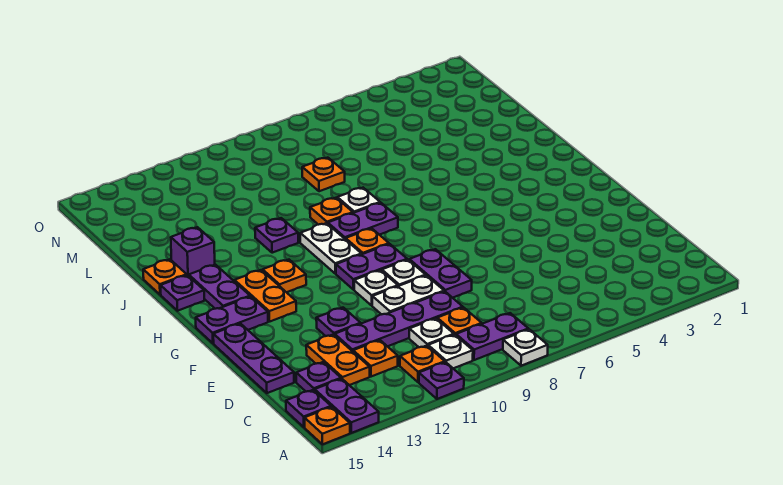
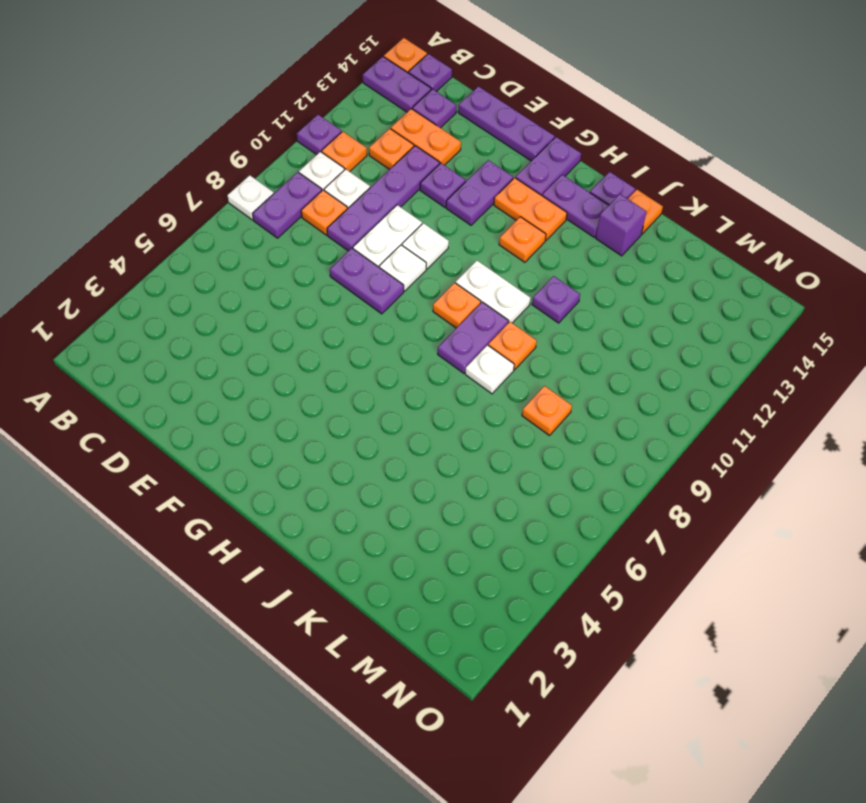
purple plate G9:G10 level 1 -> purple plate F12:F13 level 1

